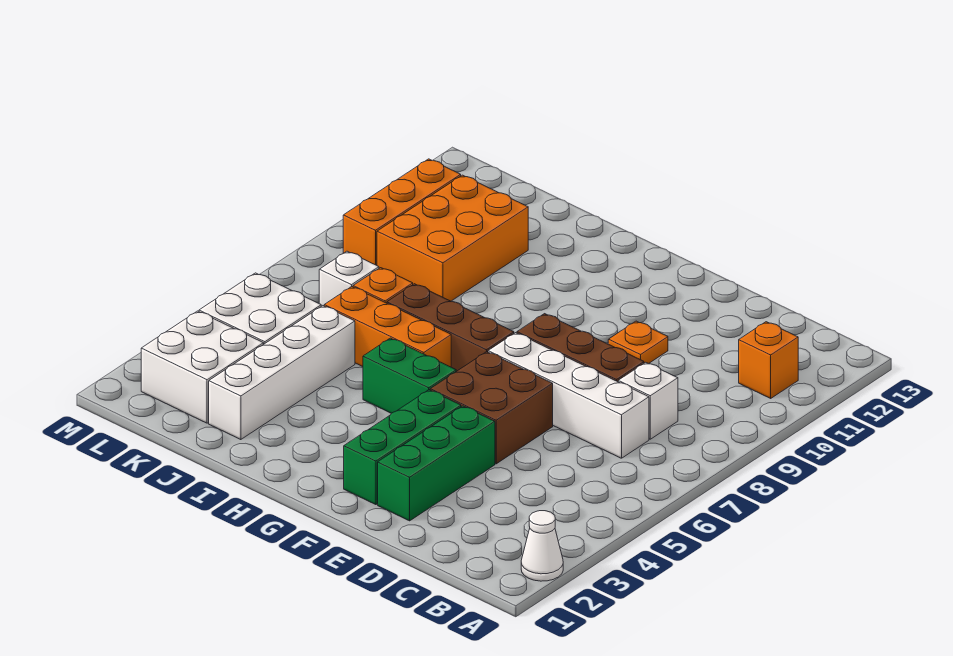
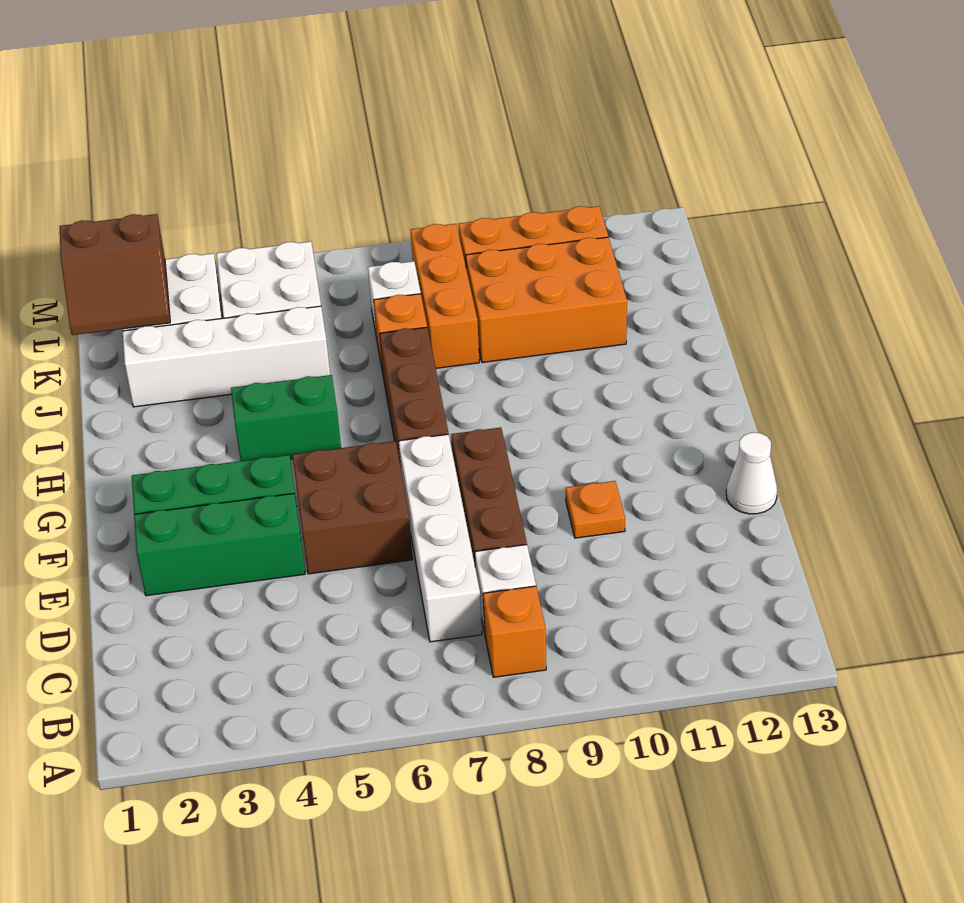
white cone A2 level 1 -> white cone E13 level 1
orange brick B11 level 1 -> orange brick B8 level 1
green brick G5:H5 level 1 -> green brick H4:H5 level 1
orange brick H6:J6 level 1 -> orange brick J8:L8 level 1
none -> brown slope K1:L2 level 2 top L

